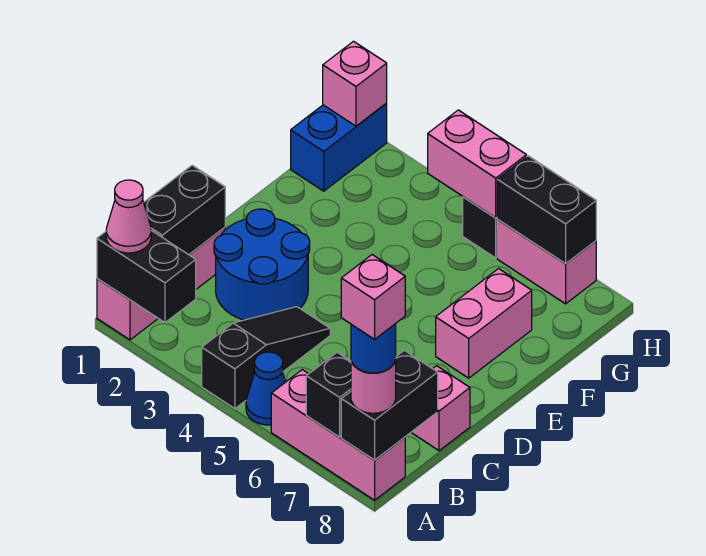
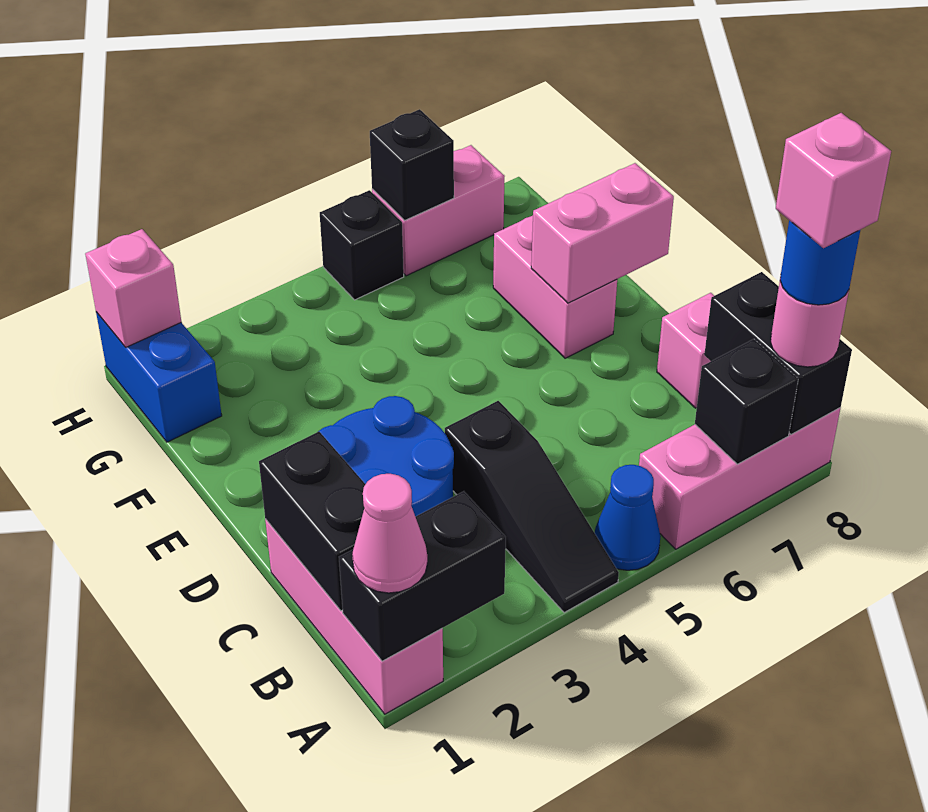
black slope A4:C4 level 1 top A -> black slope A4:C4 level 1 top C
pink brick H4:H5 level 2 -> pink brick E7:E8 level 2
black brick H6:H7 level 2 -> black brick H6 level 2

